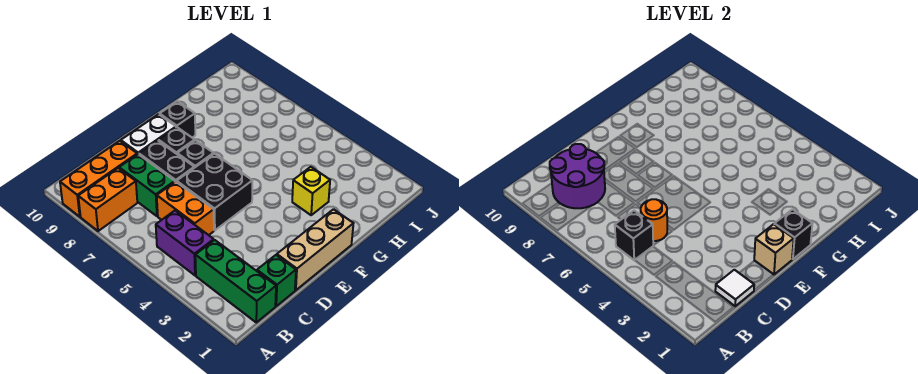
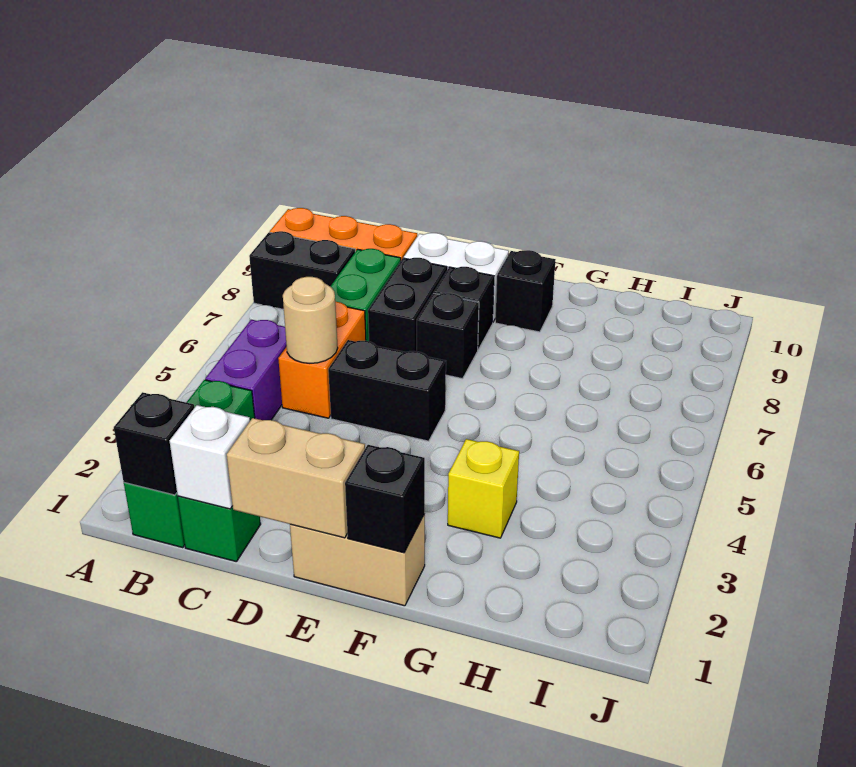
orange brick A8:B8 level 1 -> black brick A8:B8 level 1
black brick B5 level 2 -> black brick B1 level 2
purple round brick B8:C9 level 2 -> none
white tile C1 level 2 -> white brick C1 level 2
orange round brick C5 level 2 -> tan round brick C5 level 2
tan brick D1:F1 level 1 -> tan brick E1:F1 level 1
black brick D5:E6 level 1 -> black brick D5:E5 level 1
tan brick E1 level 2 -> tan brick D1:E1 level 2

